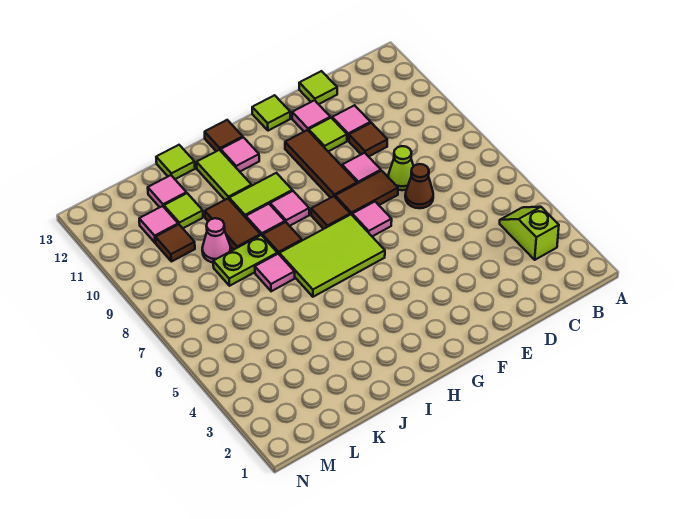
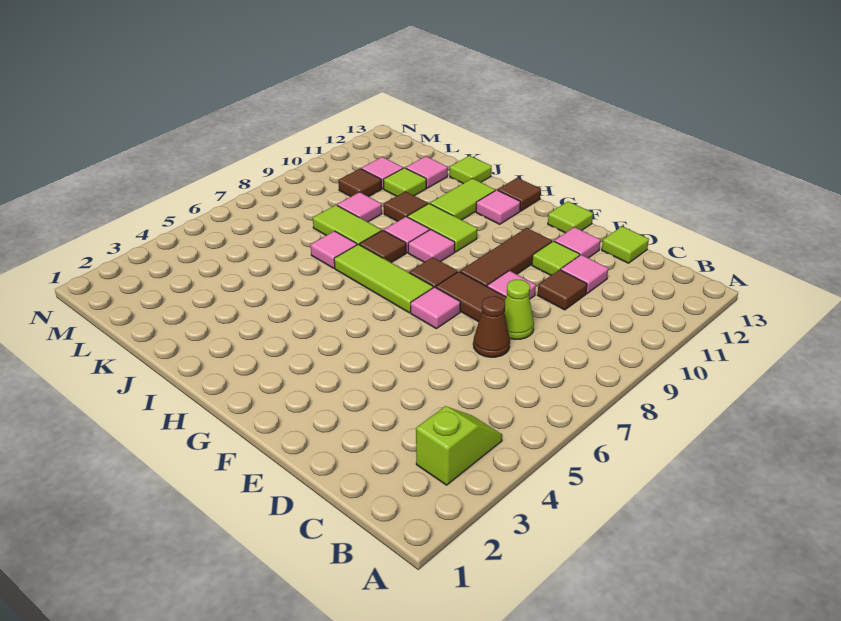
lime tile G6:I7 level 1 -> lime tile G7:I7 level 1
lime plate J8:K8 level 1 -> lime tile J8:K8 level 1
brown tile J9:J10 level 1 -> brown tile J10 level 1
pink cone K9 level 1 -> pink tile K9 level 1

